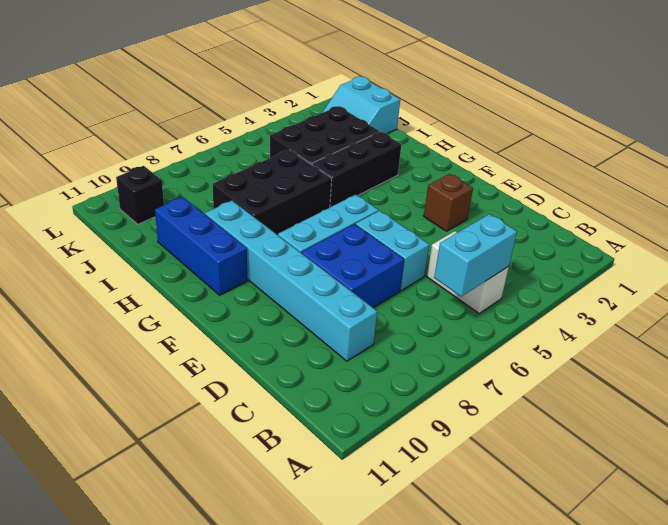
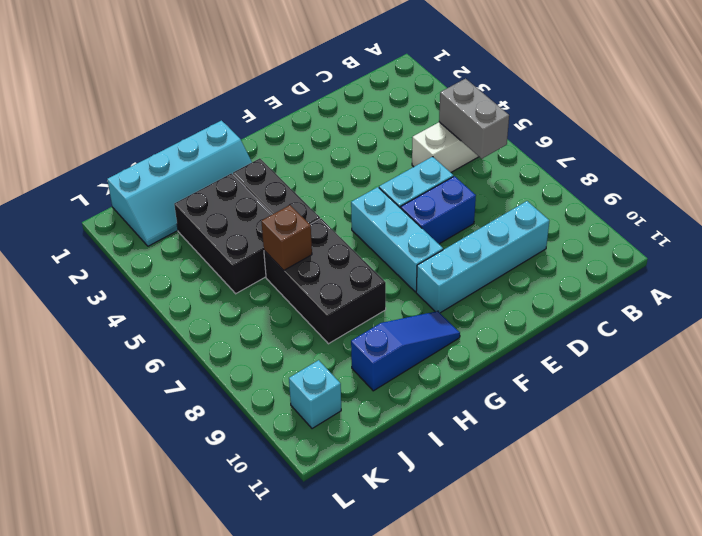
cyan brick B5:B6 level 2 -> grey brick B5:B6 level 2
cyan brick C9:H9 level 1 -> cyan brick C9:F9 level 1
blue brick D7:E8 level 1 -> blue brick D7:E7 level 1
brown brick E3 level 1 -> brown brick I6 level 2
blue brick G10:I10 level 1 -> blue slope G10:I10 level 1 top I
cyan slope J1:K2 level 1 top 1 -> cyan slope H1:K2 level 1 top 1
black brick K10 level 1 -> cyan brick K10 level 1

